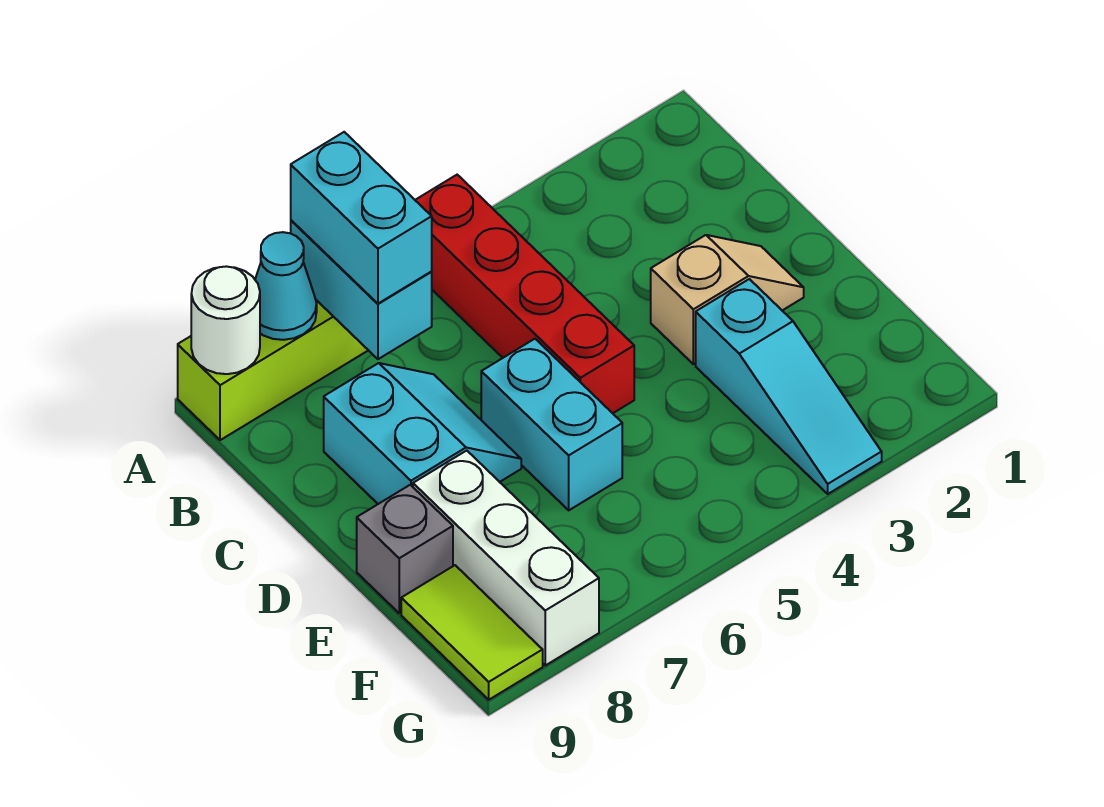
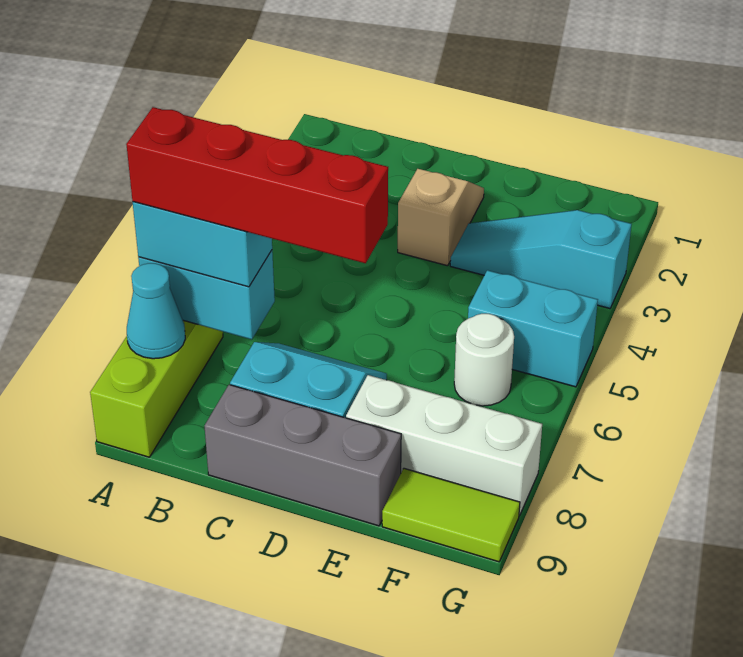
red brick A5:D5 level 1 -> red brick A7:D7 level 4
white round brick A9 level 2 -> white round brick F6 level 1
cyan brick D6:E6 level 1 -> cyan brick F5:G5 level 1
cyan slope E3:G3 level 1 top E -> cyan slope E3:G3 level 1 top G
grey brick E9 level 1 -> grey brick C9:E9 level 1

